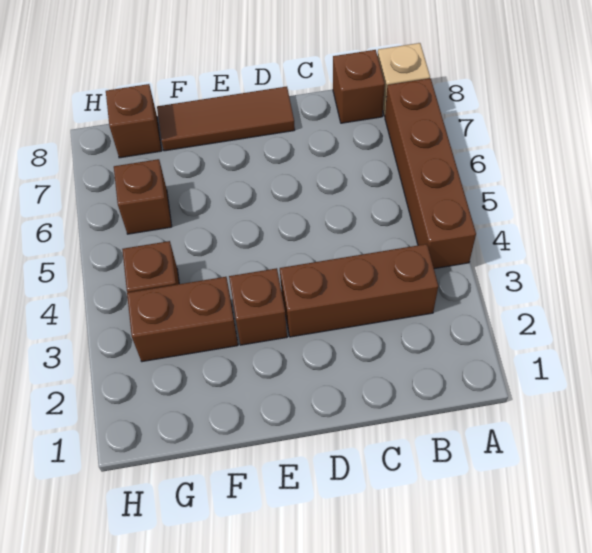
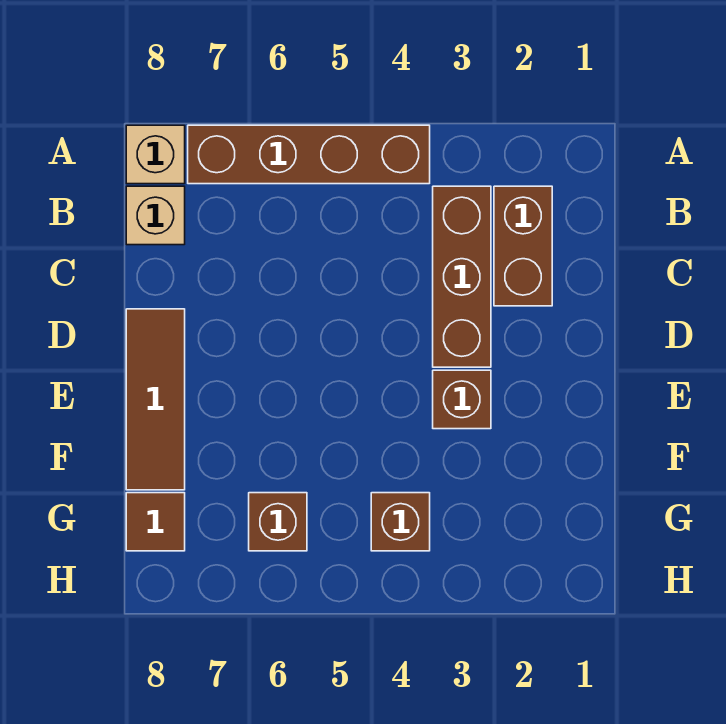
brown brick B8 level 1 -> tan brick B8 level 1
brown brick F3:G3 level 1 -> brown brick B2:C2 level 1
brown brick G8 level 1 -> brown tile G8 level 1

